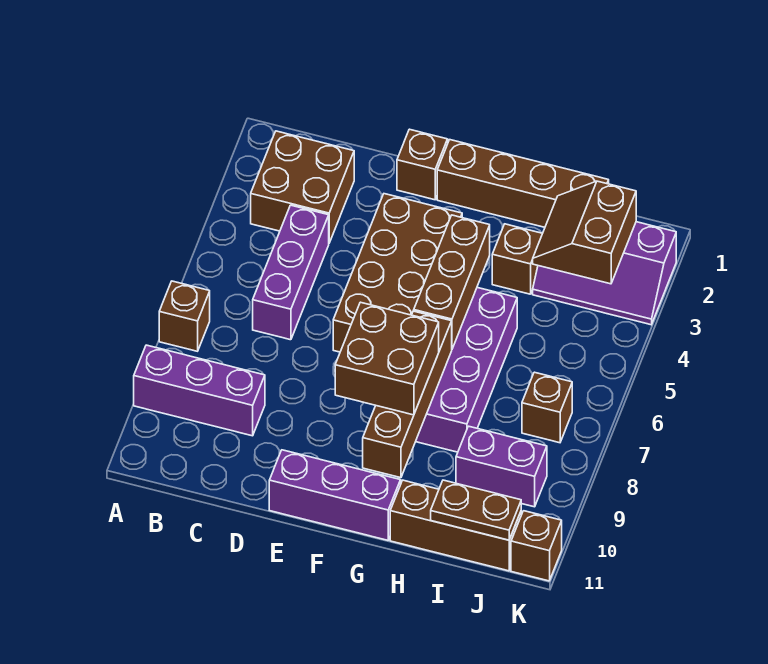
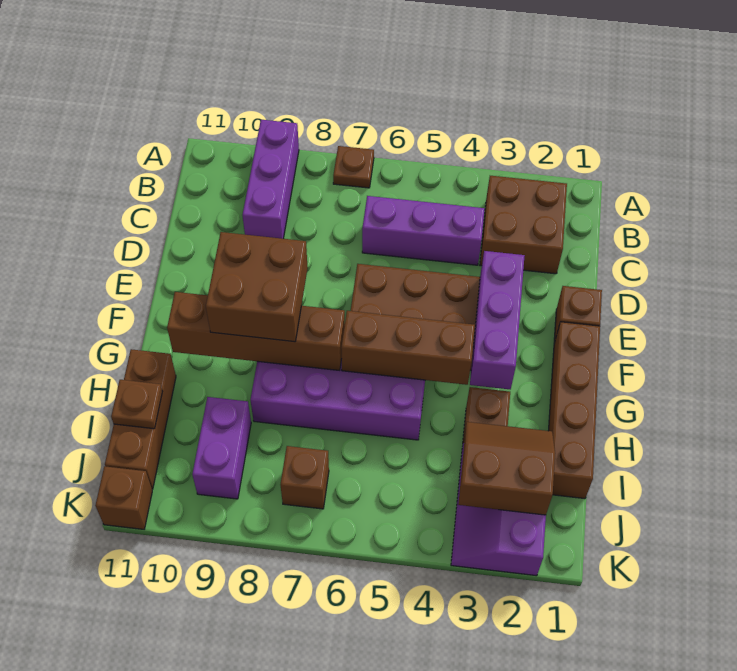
brown brick A7 level 1 -> brown plate A7 level 1
purple brick E11:G11 level 1 -> purple brick E3:G3 level 2
brown plate I11:J11 level 2 -> brown plate I11 level 2

